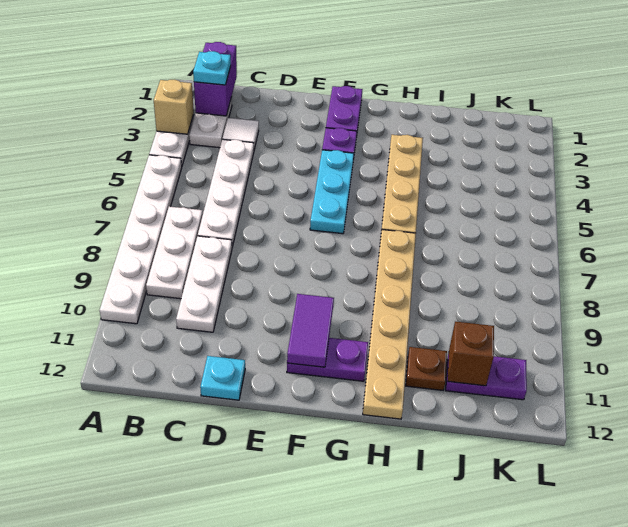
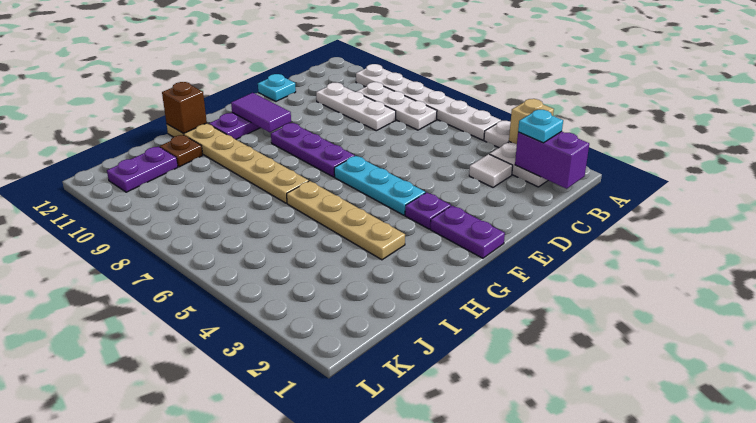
white plate C4:C7 level 1 -> none
none -> purple plate F7:F9 level 1
brown brick J11 level 2 -> brown brick H12 level 2

